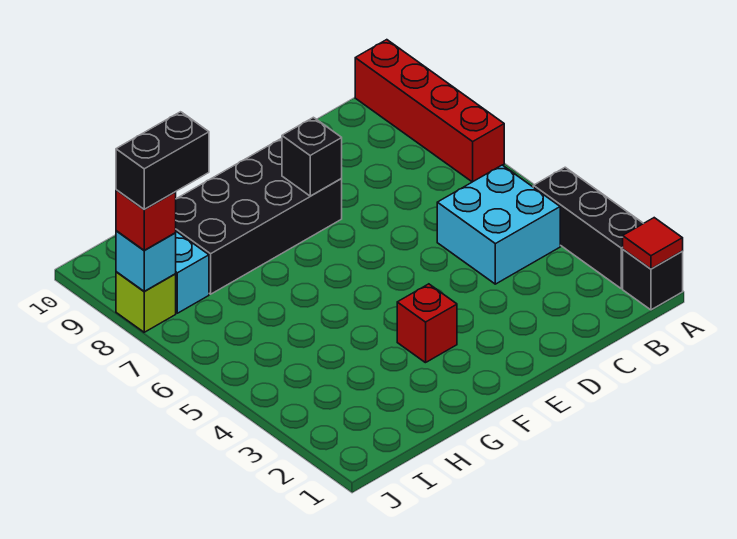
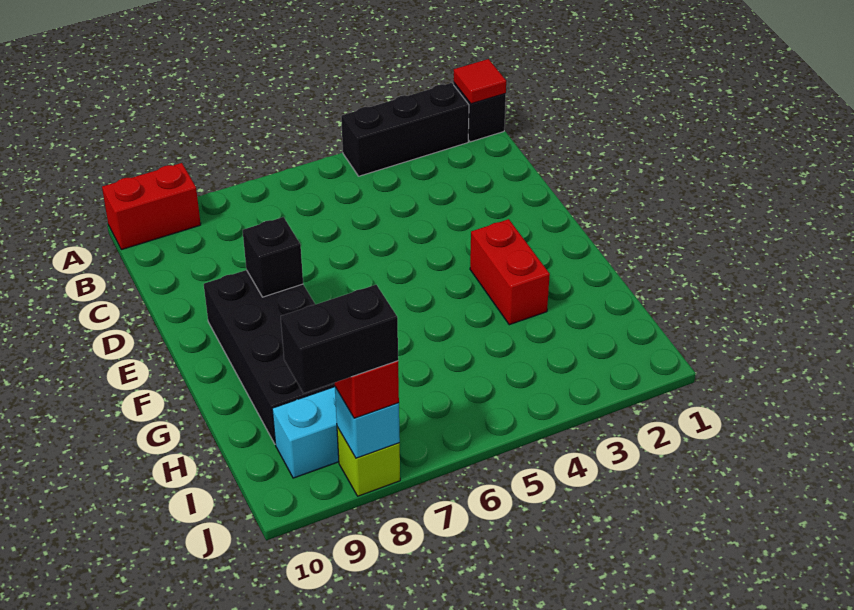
red brick A7:A10 level 1 -> red brick A9:A10 level 1
cyan brick B4:C5 level 1 -> none
red brick F3 level 1 -> red brick F3:G3 level 1
black brick I8:J8 level 4 -> black brick J8:J9 level 4

